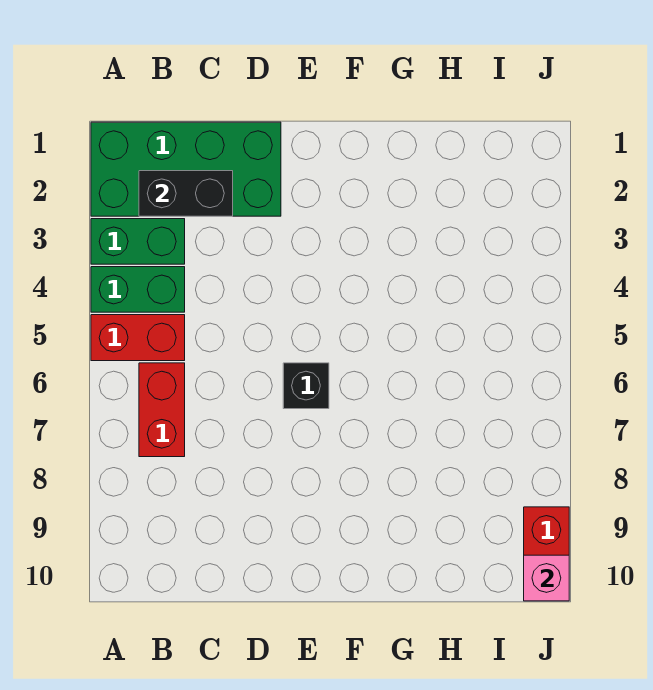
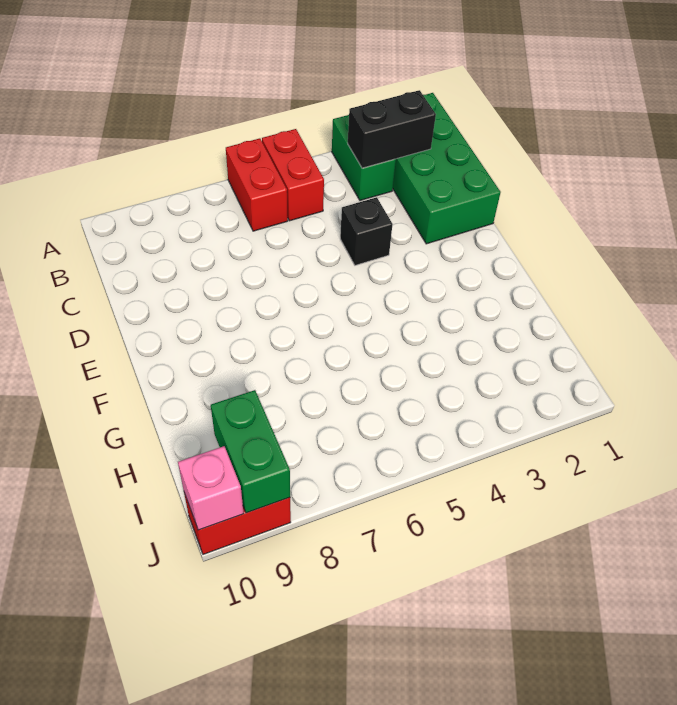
green brick A4:B4 level 1 -> green brick I9:J9 level 2
black brick B2:C2 level 2 -> black brick B2:B3 level 2
red brick B6:B7 level 1 -> red brick A6:B6 level 1
black brick E6 level 1 -> black brick D4 level 1

